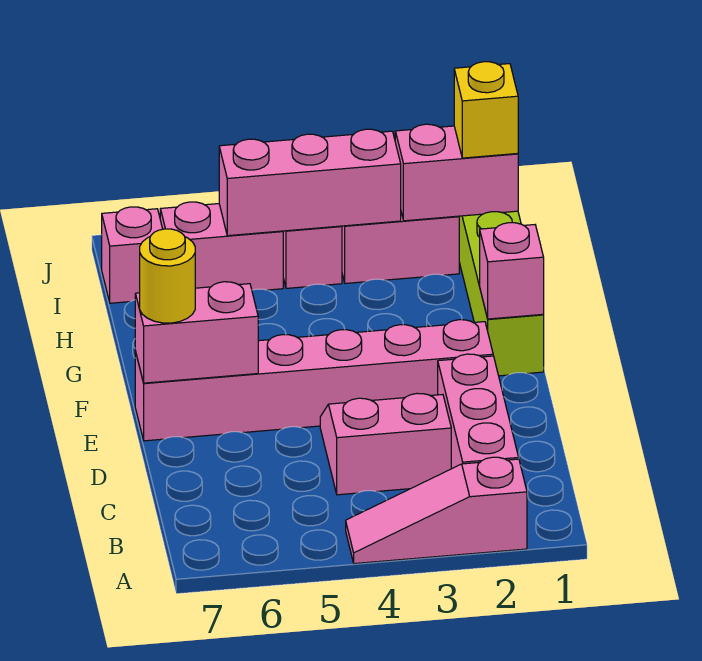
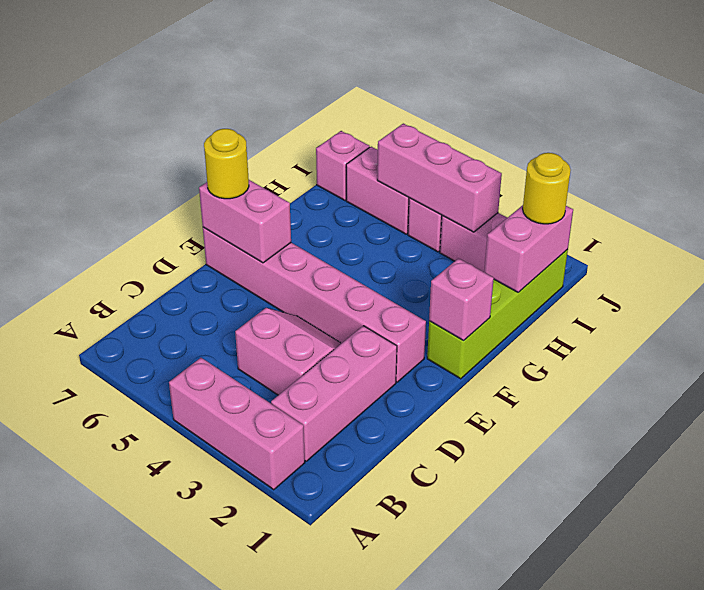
pink slope A2:A4 level 1 top 2 -> pink brick A2:A4 level 1
pink brick I1:I2 level 2 -> pink brick H1:I1 level 2
yellow brick I1 level 3 -> yellow round brick I1 level 3

